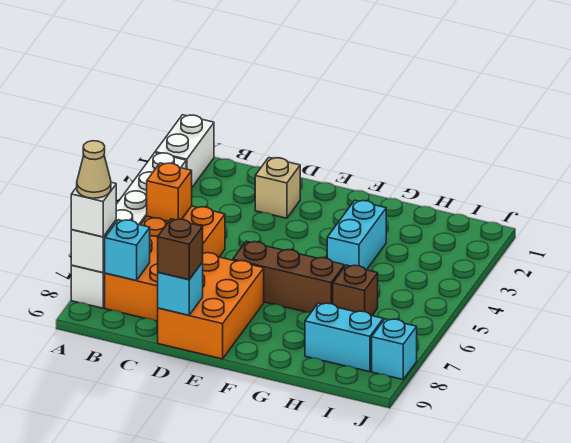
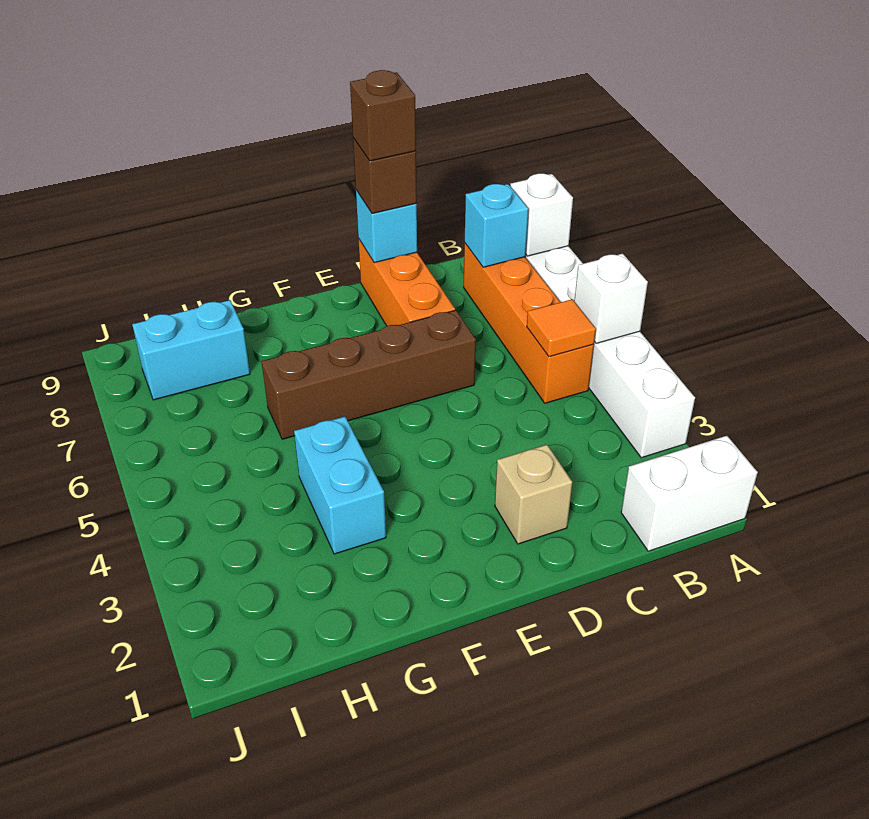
white brick A1:A2 level 1 -> white brick A1:B1 level 1
white brick A8 level 3 -> white brick A5 level 2
tan cone A8 level 4 -> none
orange brick B5:C8 level 1 -> orange brick B5:B8 level 1
orange brick B5 level 2 -> orange tile B5 level 2
orange brick D7:E9 level 1 -> orange brick D7:D9 level 1
brown brick E6:G6 level 1 -> brown brick D6:G6 level 1
brown brick H6 level 1 -> brown brick D9 level 4
cyan brick J8 level 1 -> none

